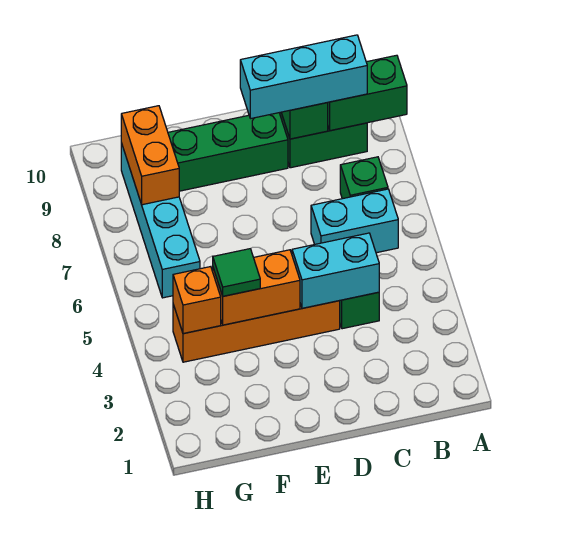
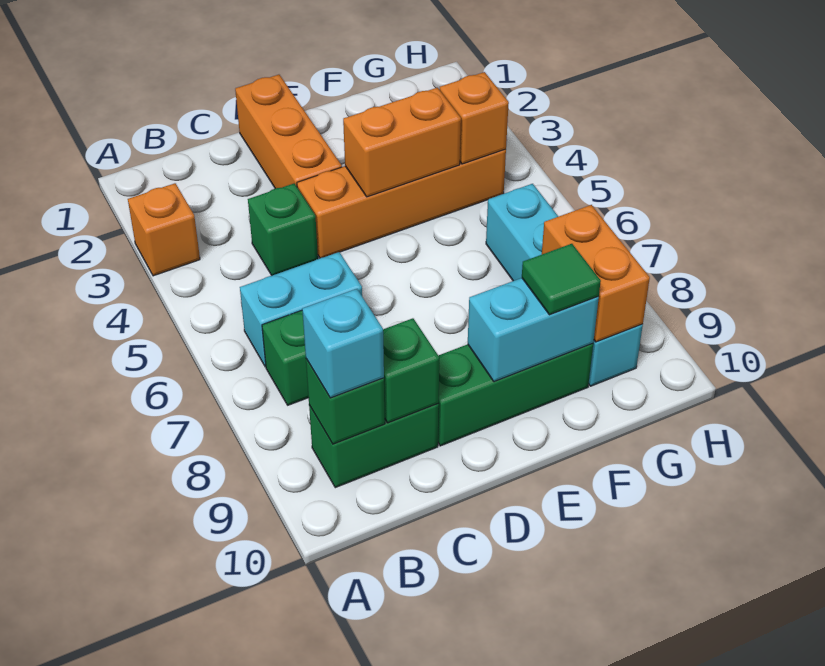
none -> orange brick A3 level 1
green brick A9:B9 level 2 -> green brick B9 level 2
cyan brick B9:D9 level 3 -> cyan brick B9 level 3
cyan brick C4:D4 level 2 -> cyan brick E9:F9 level 2
none -> orange brick D1:D3 level 1
green tile F4 level 3 -> green tile F9 level 3

